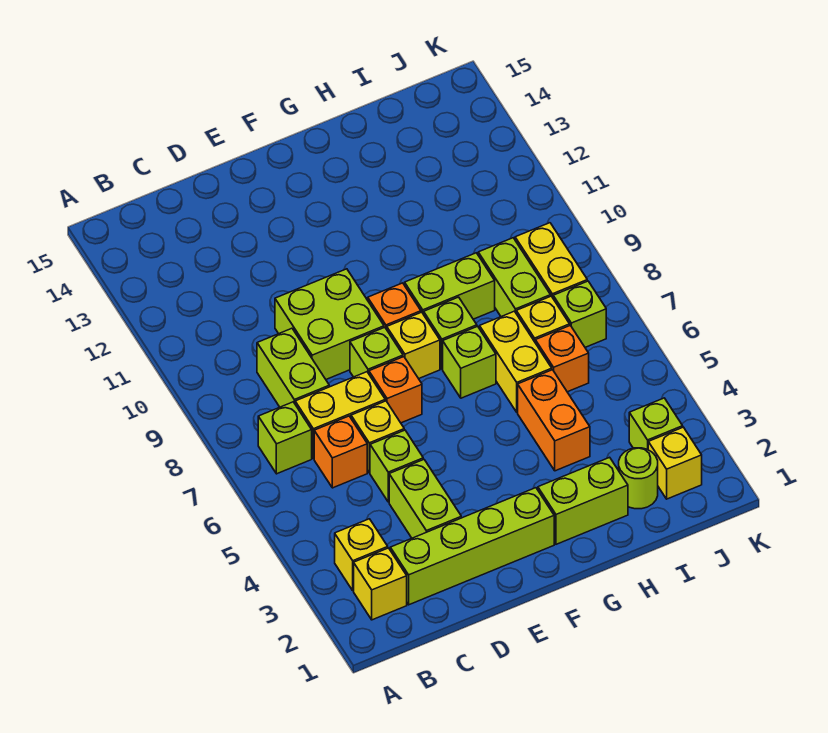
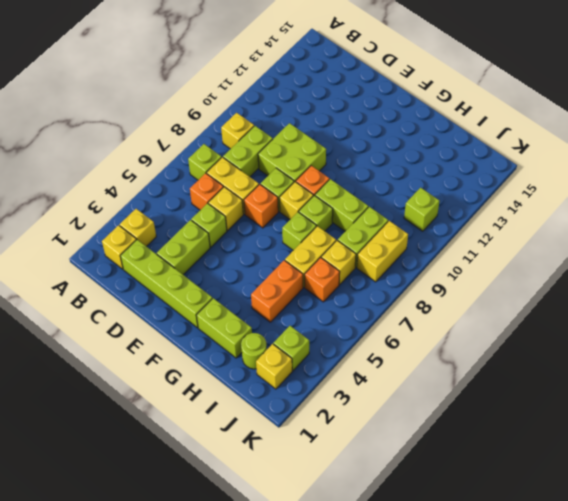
none -> yellow brick B9 level 1
lime brick J7 level 1 -> lime brick J11 level 1

